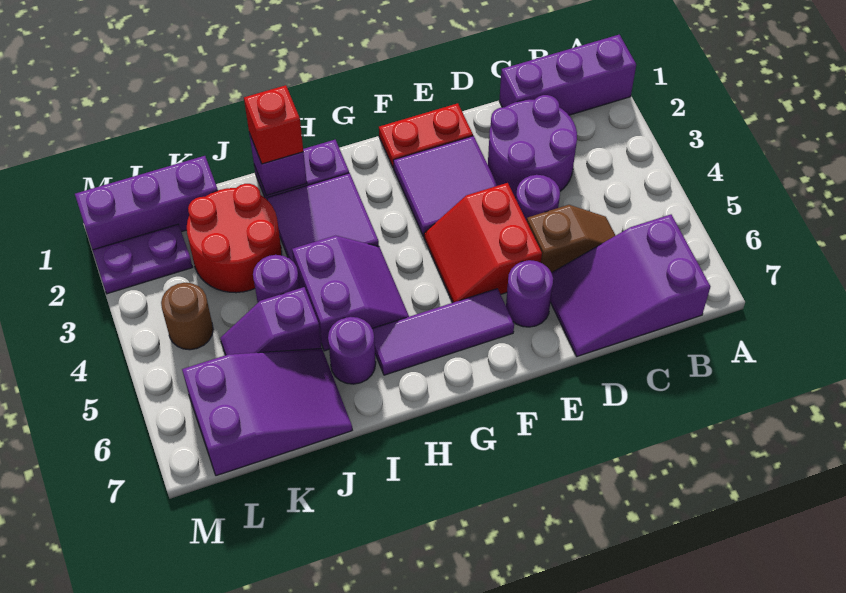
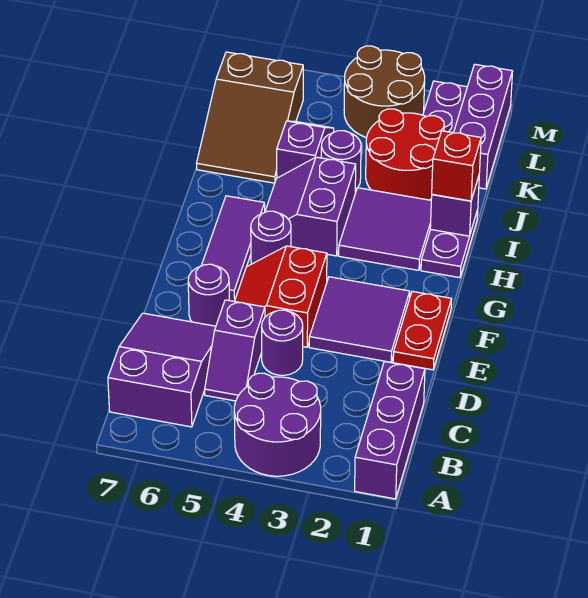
purple round brick C2:D3 level 1 -> purple round brick A3:B4 level 1
brown slope C5:D5 level 1 top D -> purple slope C5:D5 level 1 top D
red slope E4:F5 level 1 top E -> red slope E4:F5 level 1 top 4
purple slope H4:I5 level 1 top I -> purple slope H4:I5 level 1 top 4
purple round brick I6 level 1 -> purple round brick G5 level 1
purple slope J6:L7 level 1 top L -> brown slope J6:L7 level 1 top L
brown round brick L4 level 1 -> brown round brick L3:M4 level 1

